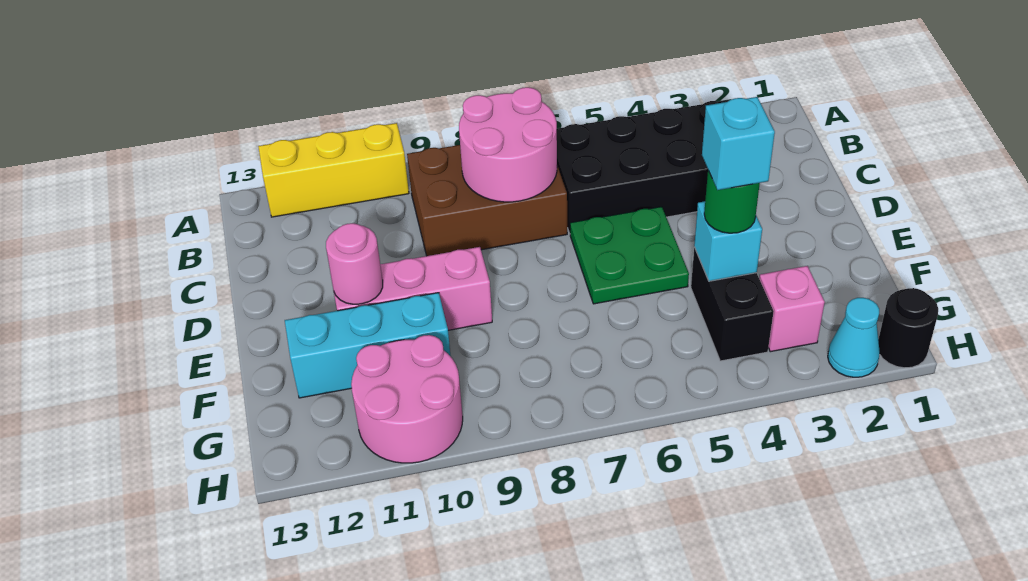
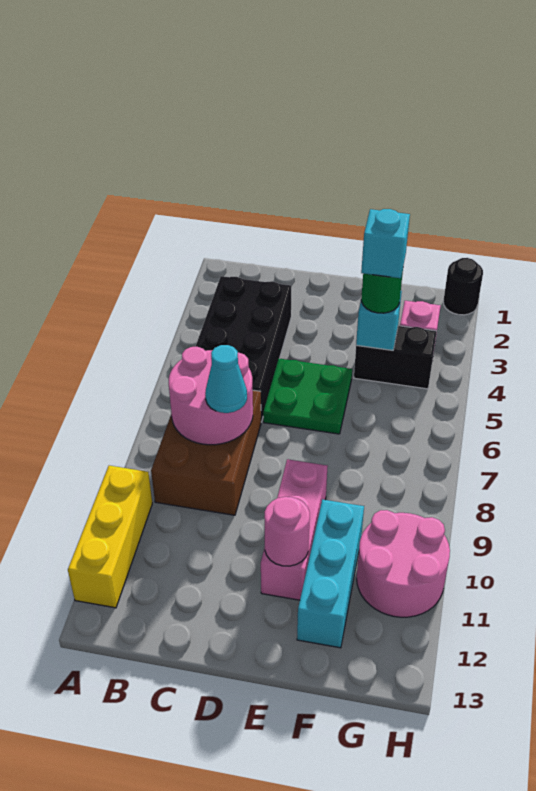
cyan cone H2 level 1 -> cyan cone C8 level 3

